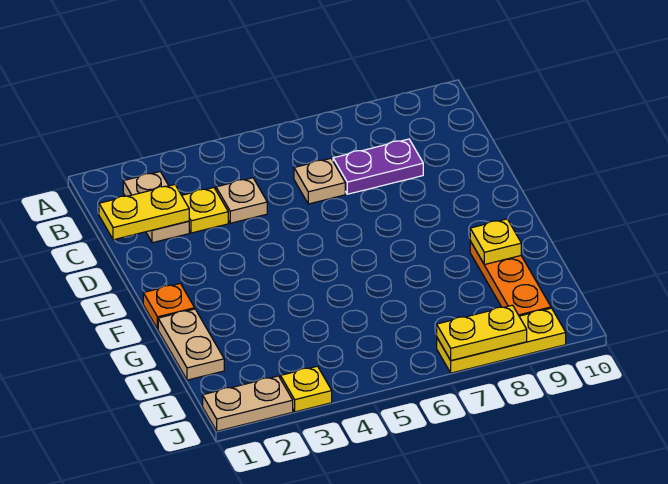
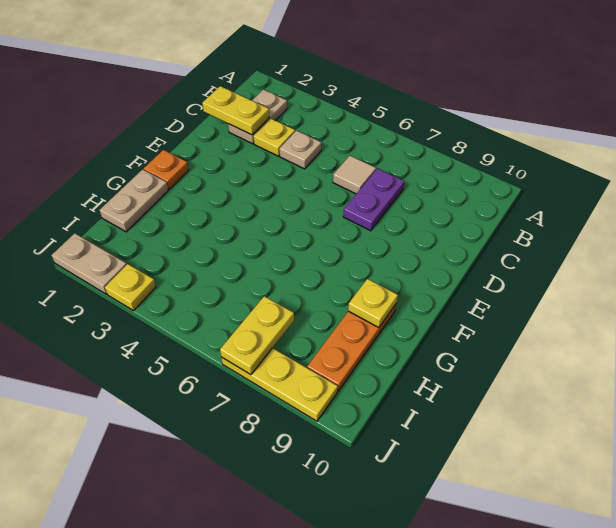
tan plate C6 level 1 -> tan tile C6 level 1
purple plate C7:C8 level 1 -> purple plate C7:D7 level 1
yellow plate J7:J8 level 2 -> yellow plate I7:J7 level 2

